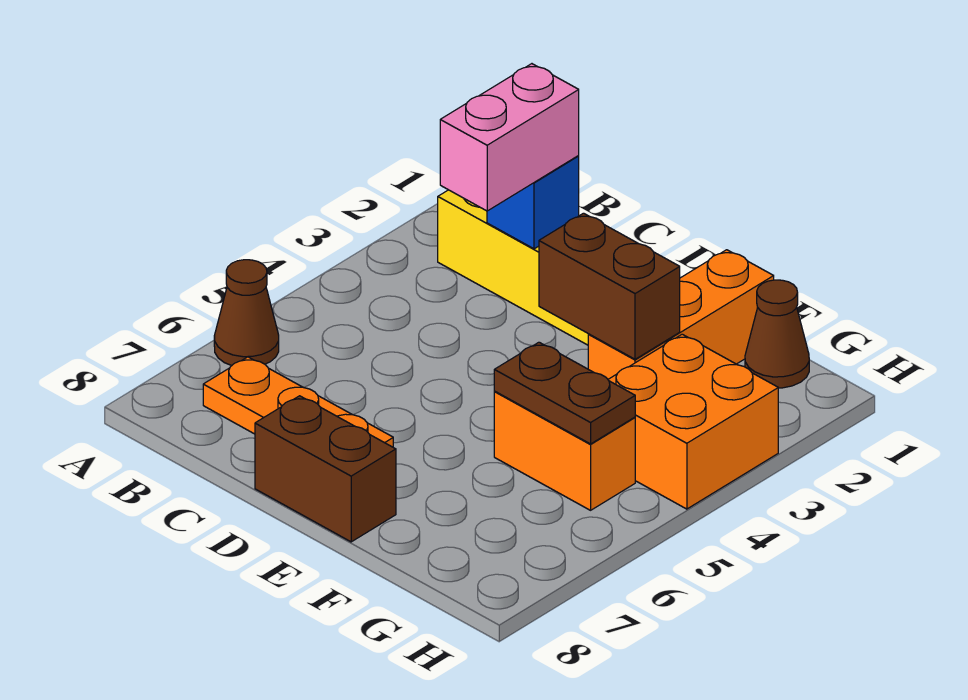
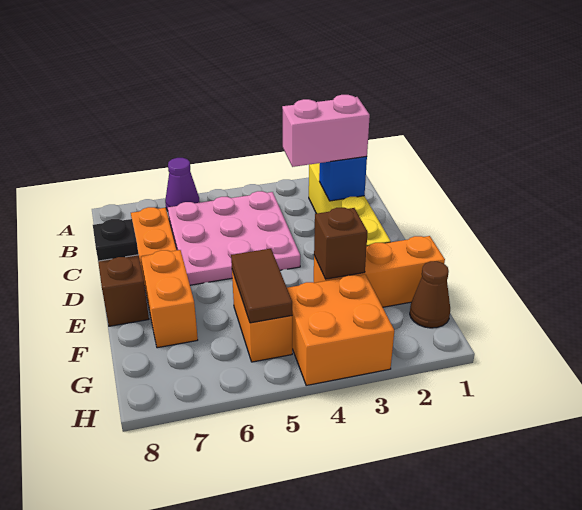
brown cone A6 level 1 -> purple cone A6 level 1
none -> pink plate B4:D6 level 1
none -> black plate D8 level 2
brown brick E3:F3 level 2 -> brown brick F3 level 2
none -> orange brick E7:F7 level 1
brown plate F5:G5 level 2 -> brown tile F5:G5 level 2

